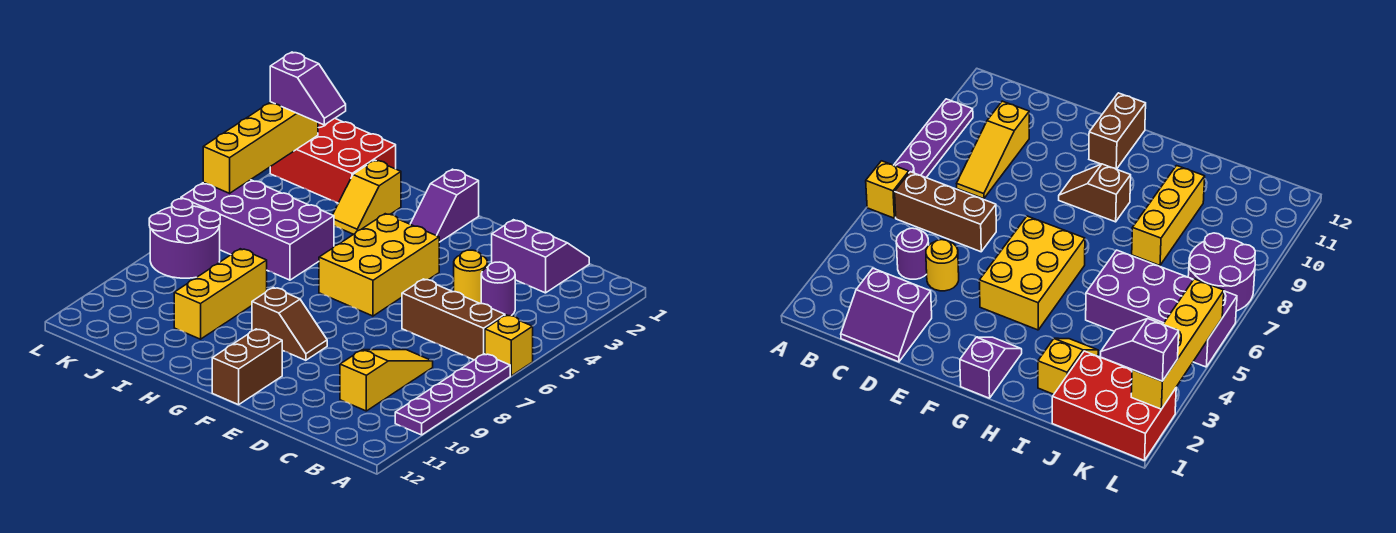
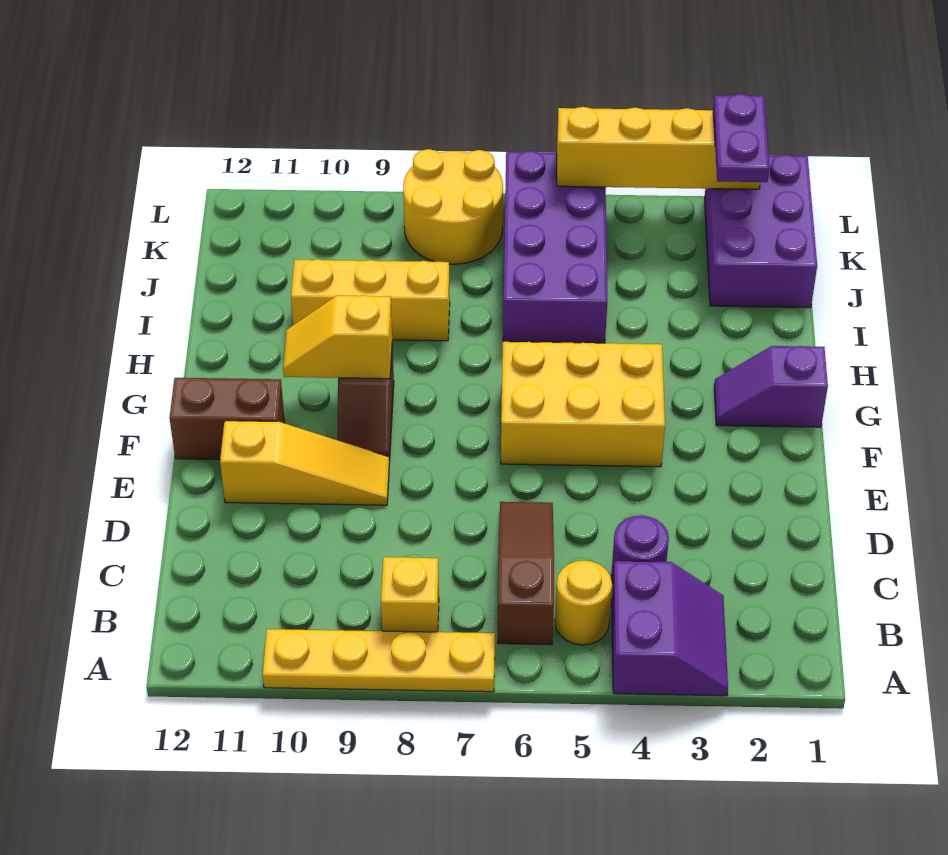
yellow brick A6 level 1 -> yellow brick B8 level 1
purple plate A7:A10 level 1 -> yellow plate A7:A10 level 1
brown brick B6:D6 level 1 -> brown slope B6:D6 level 1 top B
purple slope C1:D2 level 1 top 2 -> purple slope A3:B4 level 1 top 4
yellow slope C8:C10 level 1 top 10 -> yellow slope E9:E11 level 1 top 11
yellow round brick D4 level 1 -> yellow round brick B5 level 1
yellow slope I2:I3 level 1 top 2 -> yellow slope G9:G10 level 2 top 9
red brick J1:L2 level 1 -> purple brick J1:L2 level 1
purple slope K2:L2 level 3 top L -> purple plate K2:L2 level 3
purple round brick K7:L8 level 1 -> yellow round brick K7:L8 level 1

